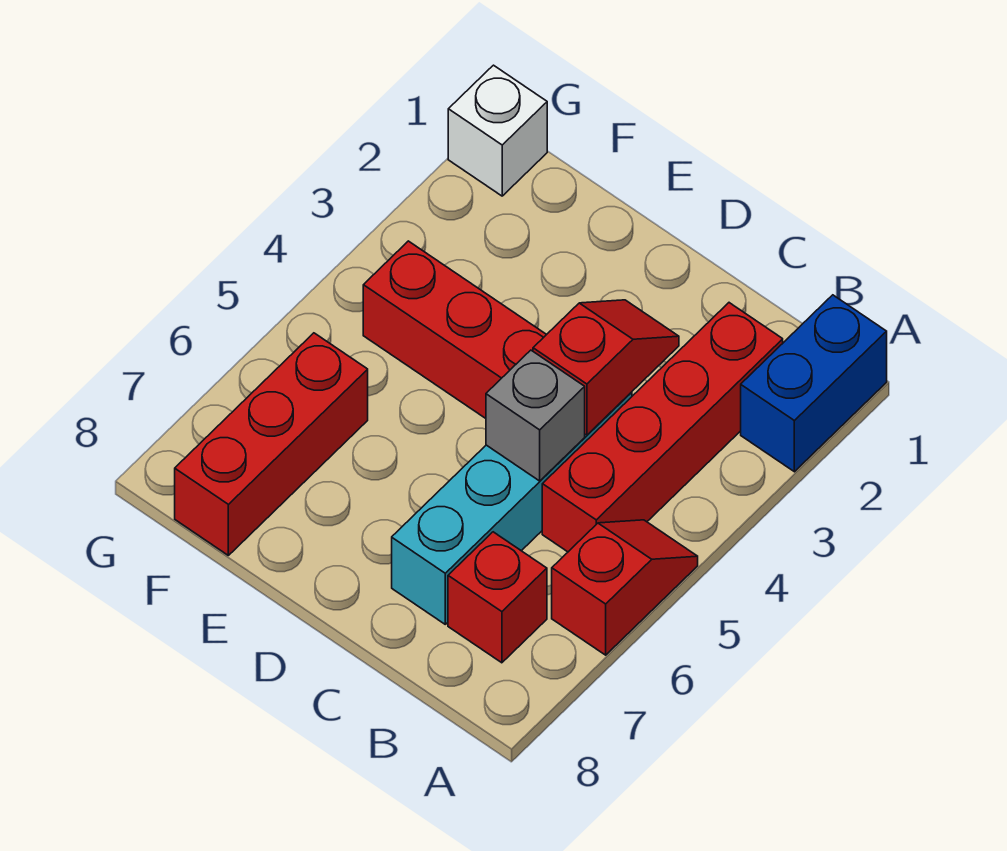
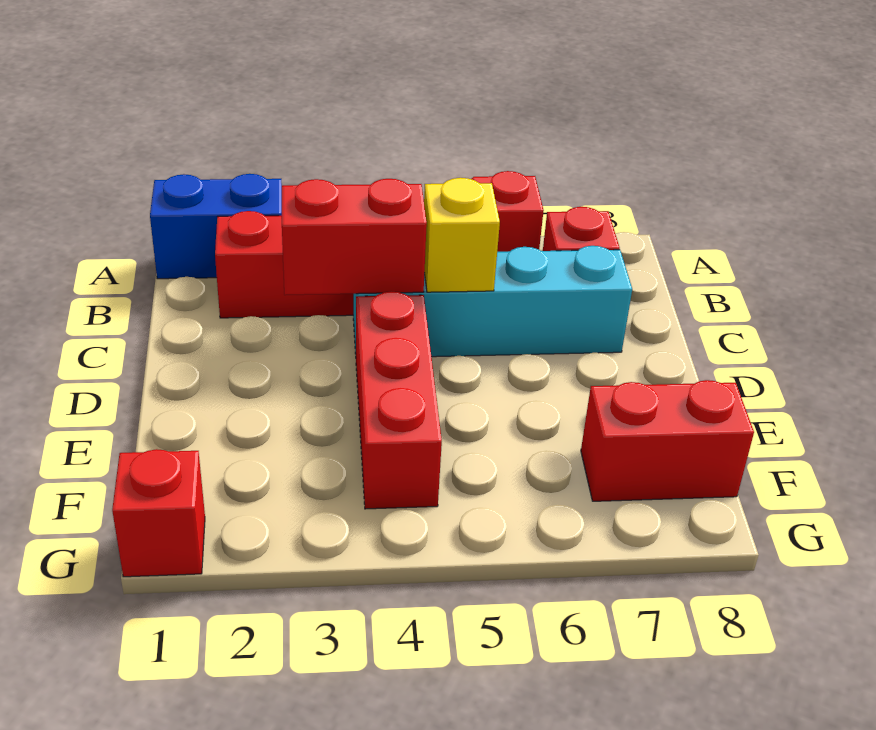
red slope C3:C4 level 2 top 4 -> red brick C3:C4 level 2
grey brick C5 level 2 -> yellow brick C5 level 2
red brick F6:F8 level 1 -> red brick F7:F8 level 1
white brick G1 level 1 -> red brick G1 level 1

